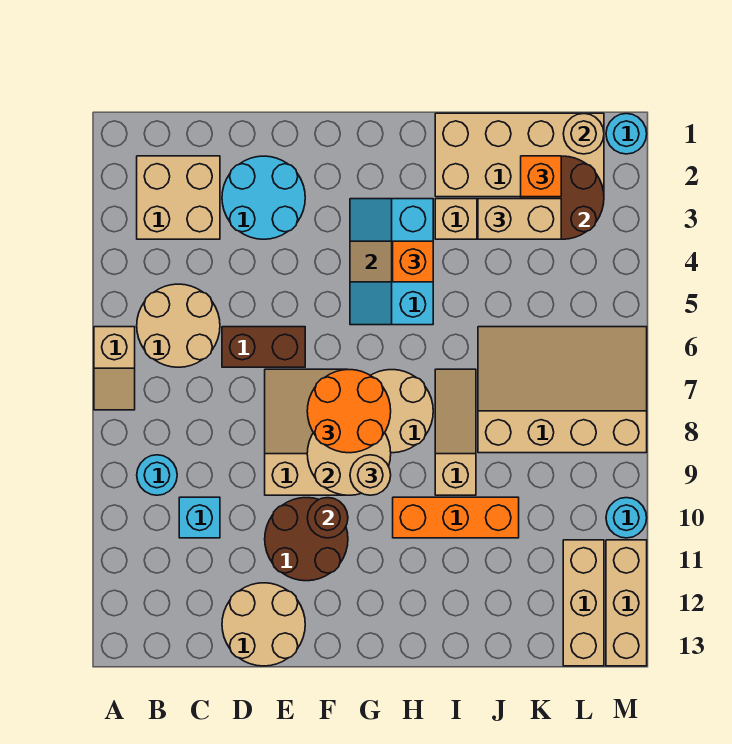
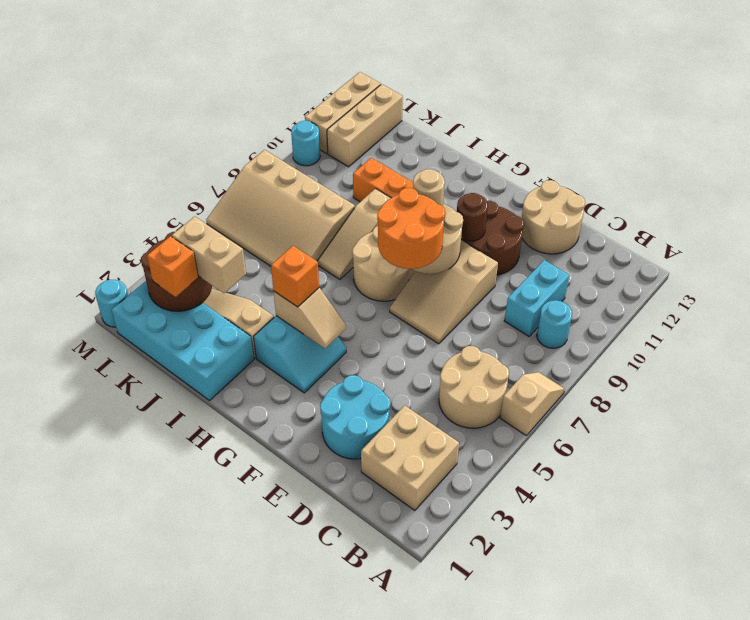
cyan brick C10 level 1 -> cyan brick C9:C10 level 1
brown brick D6:E6 level 1 -> none
cyan slope G3:H5 level 1 top H -> cyan slope G3:H4 level 1 top H
tan brick I1:L2 level 1 -> cyan brick I1:L2 level 1
tan round brick L1 level 2 -> none

